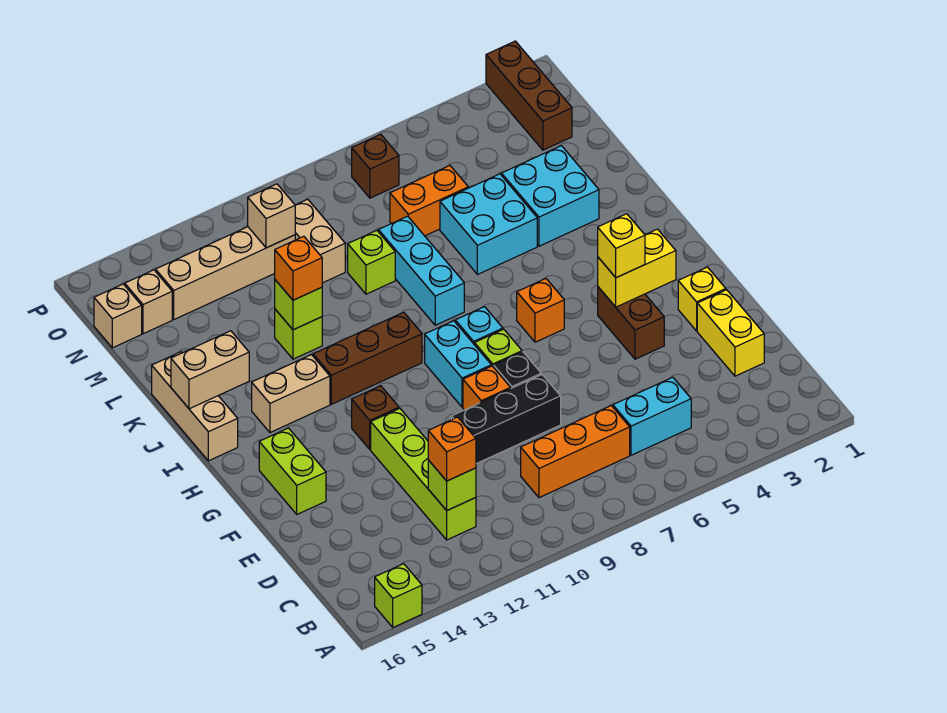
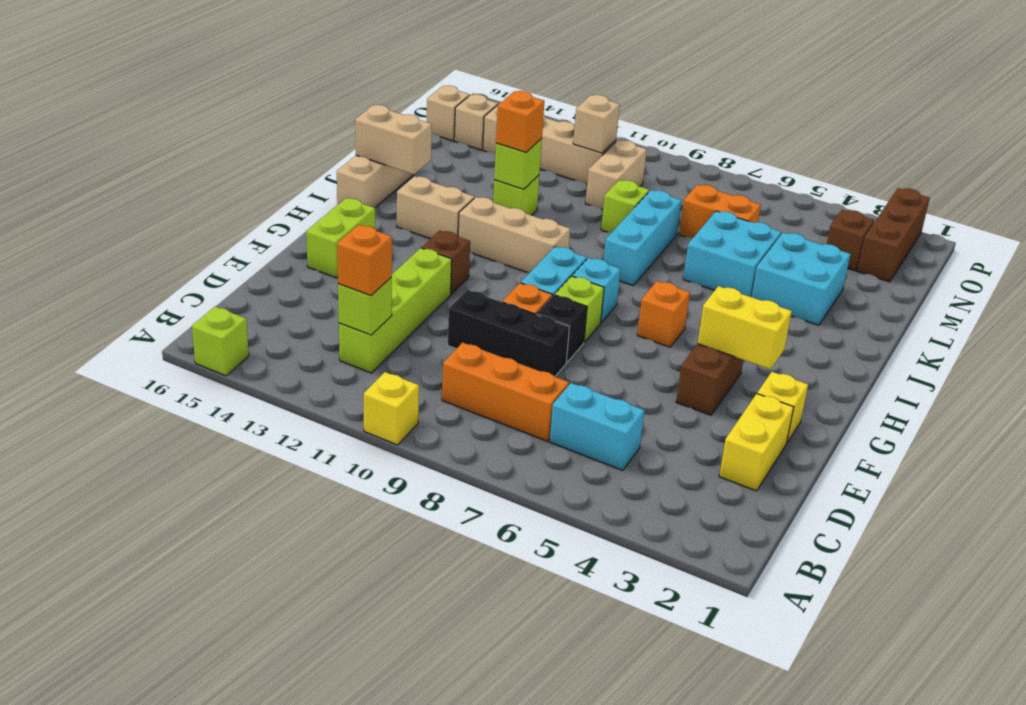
yellow brick G4 level 3 -> yellow brick A10 level 1
brown brick I10:I12 level 1 -> tan brick I10:I12 level 1
brown brick O7 level 1 -> brown brick N3 level 1

